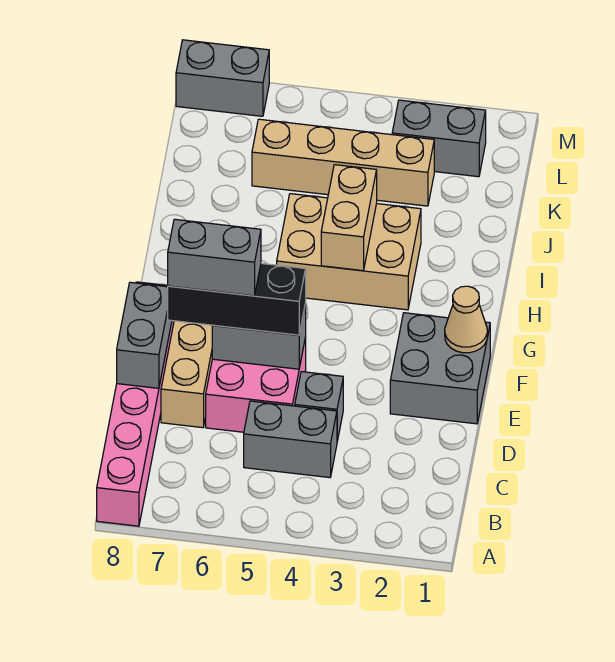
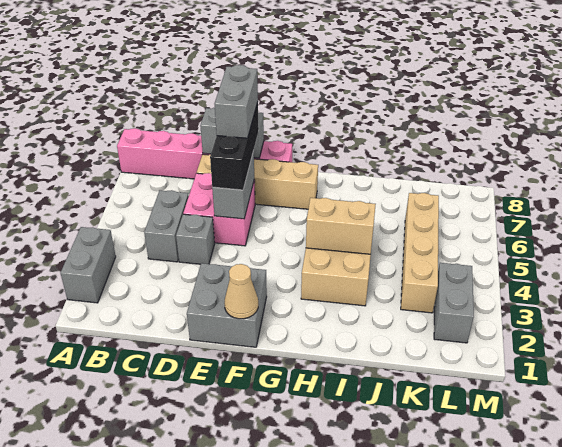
grey brick M7:M8 level 1 -> grey brick A2:A3 level 1

